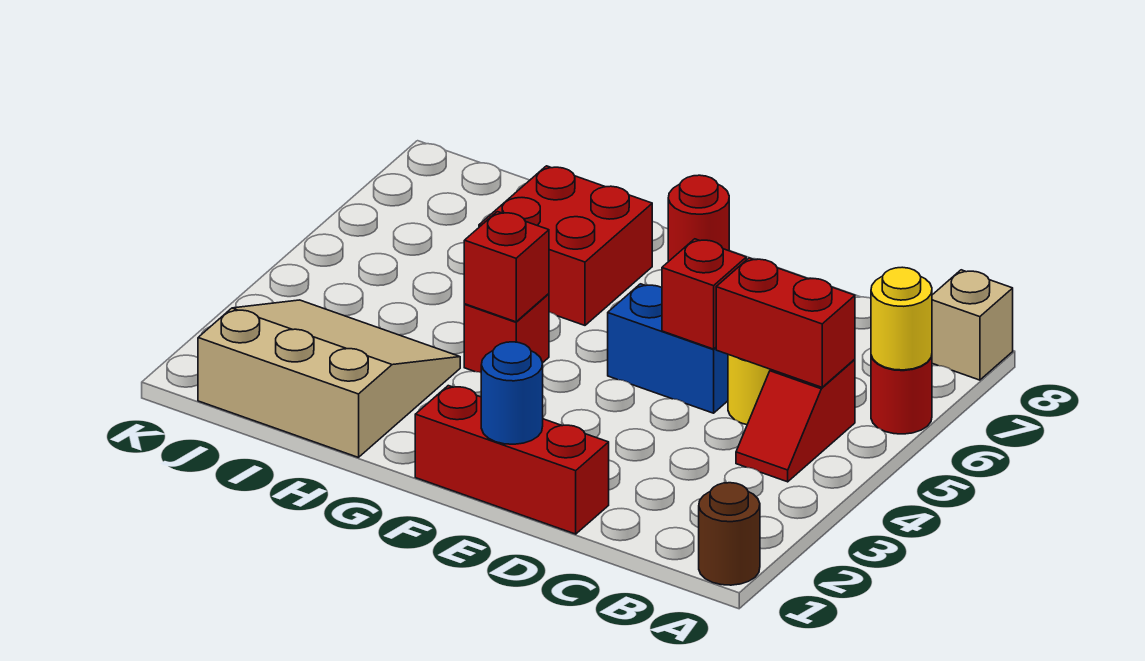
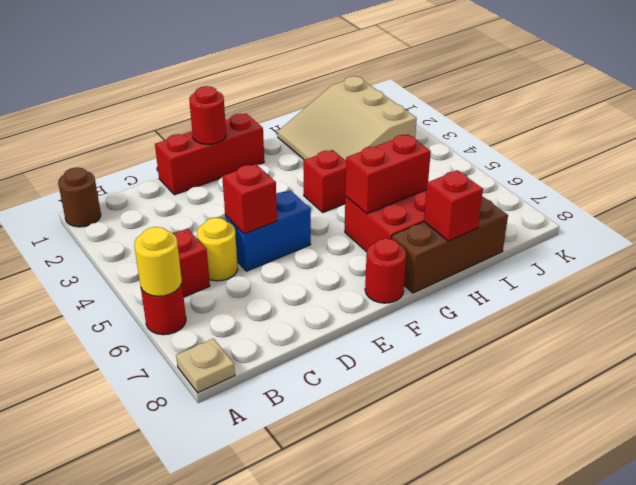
tan brick A8 level 1 -> tan plate A8 level 1
red brick B5:C5 level 2 -> red brick G6:H6 level 2
blue round brick E1 level 2 -> red round brick E1 level 2
red brick G4 level 2 -> red brick H8 level 2
none -> brown brick G8:I8 level 1
tan slope H1:J3 level 1 top 1 -> tan slope H1:J3 level 1 top J

